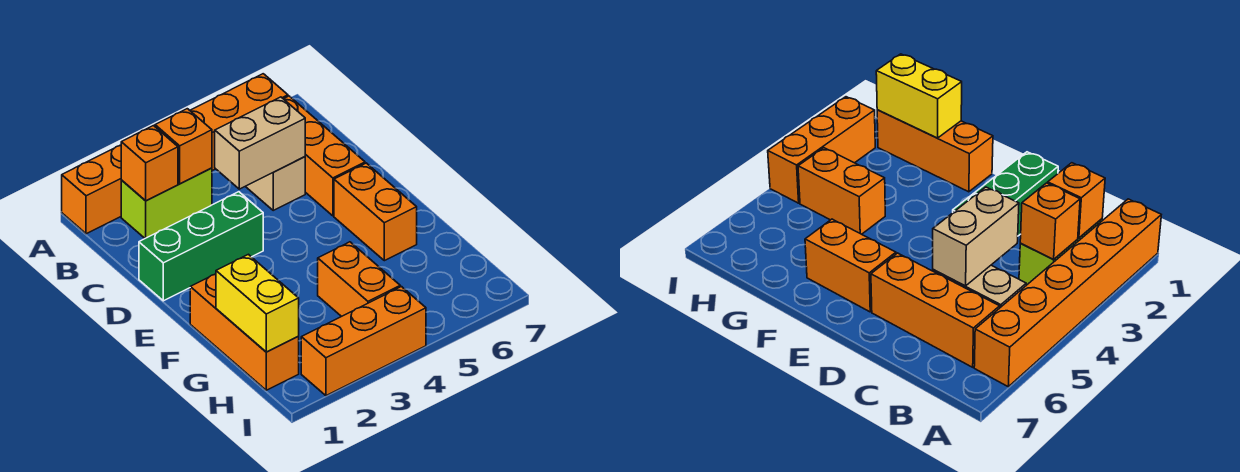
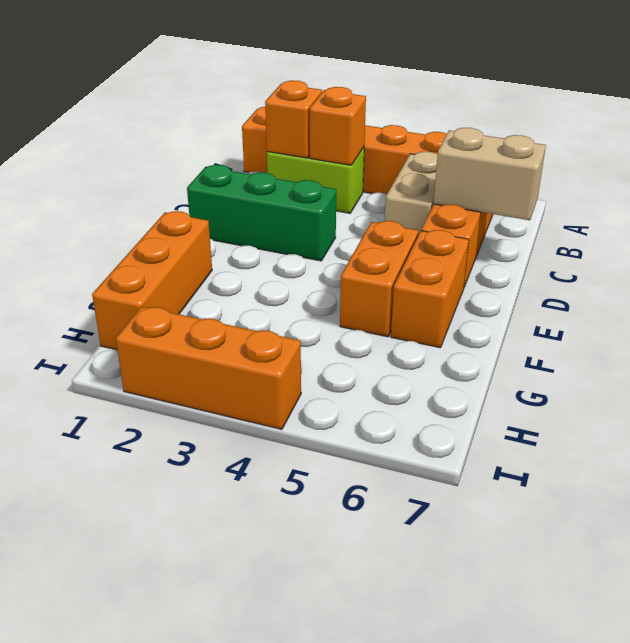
tan brick C4:C5 level 2 -> tan brick C6:C7 level 2
yellow brick G1:H1 level 2 -> none
orange brick G4:H4 level 1 -> orange brick E5:F5 level 1

